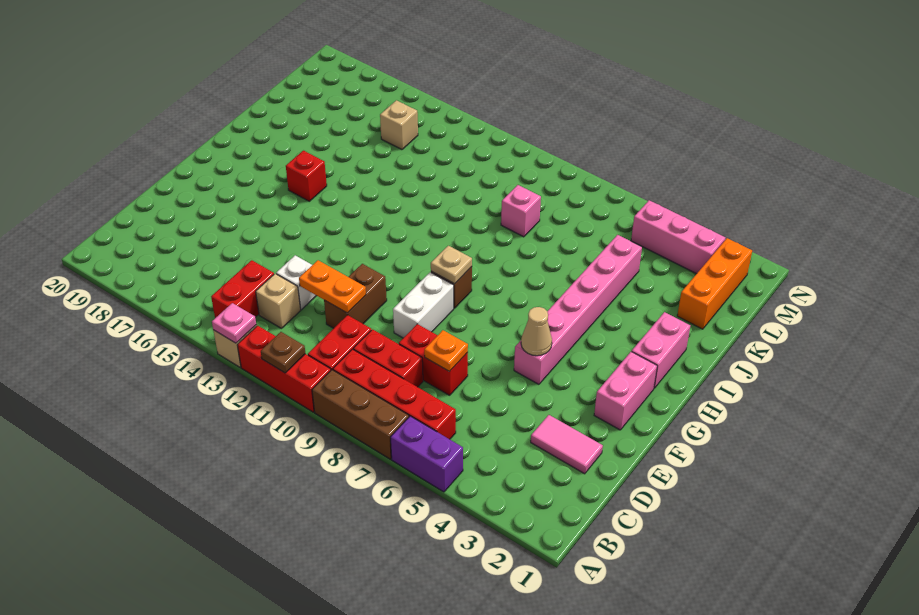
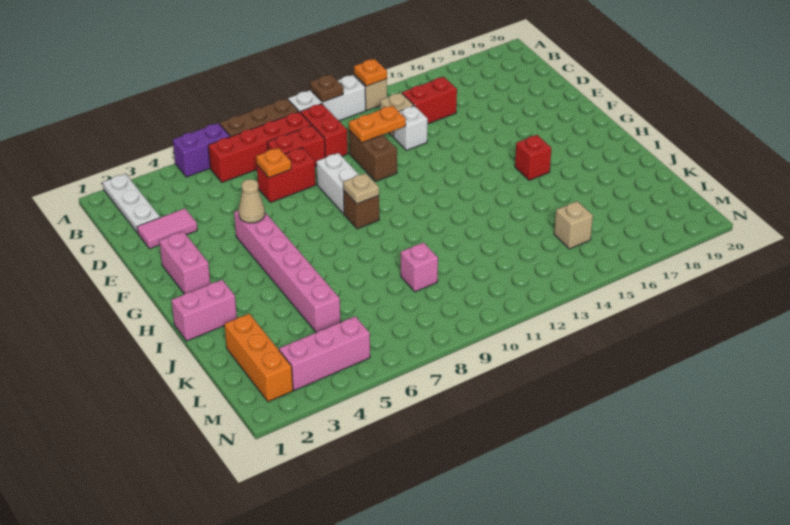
none -> white plate A2:C2 level 1
red brick A10:A12 level 1 -> white brick A10:A12 level 1
pink plate A13 level 2 -> orange plate A13 level 2
red brick B14:C14 level 1 -> red brick C14:C15 level 1
pink brick H2:I2 level 1 -> pink brick I1:I2 level 1

